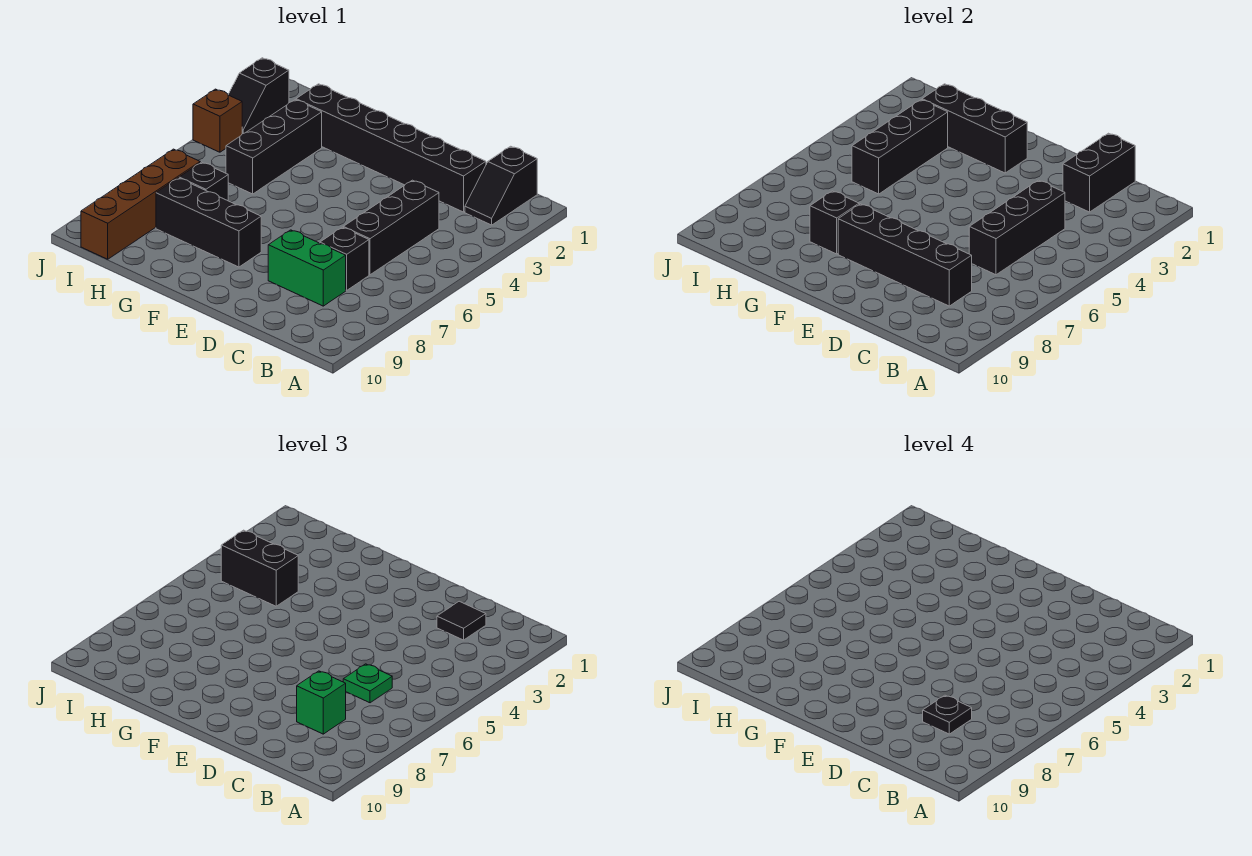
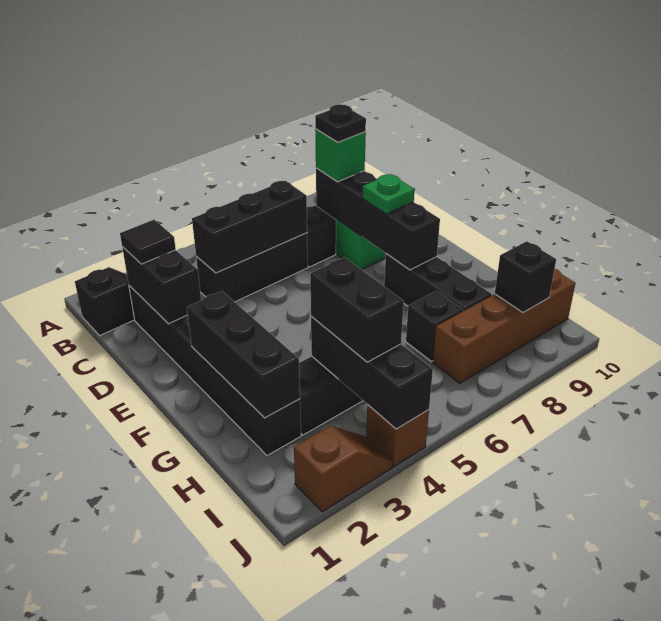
black brick C1:C2 level 2 -> black brick C2:D2 level 2
green plate C6 level 3 -> green plate E8 level 3
black brick G8 level 2 -> black brick I9 level 2
black brick H3:H5 level 2 -> black brick H4:J4 level 2
black slope J2:J3 level 1 top 2 -> brown slope J2:J3 level 1 top 2

